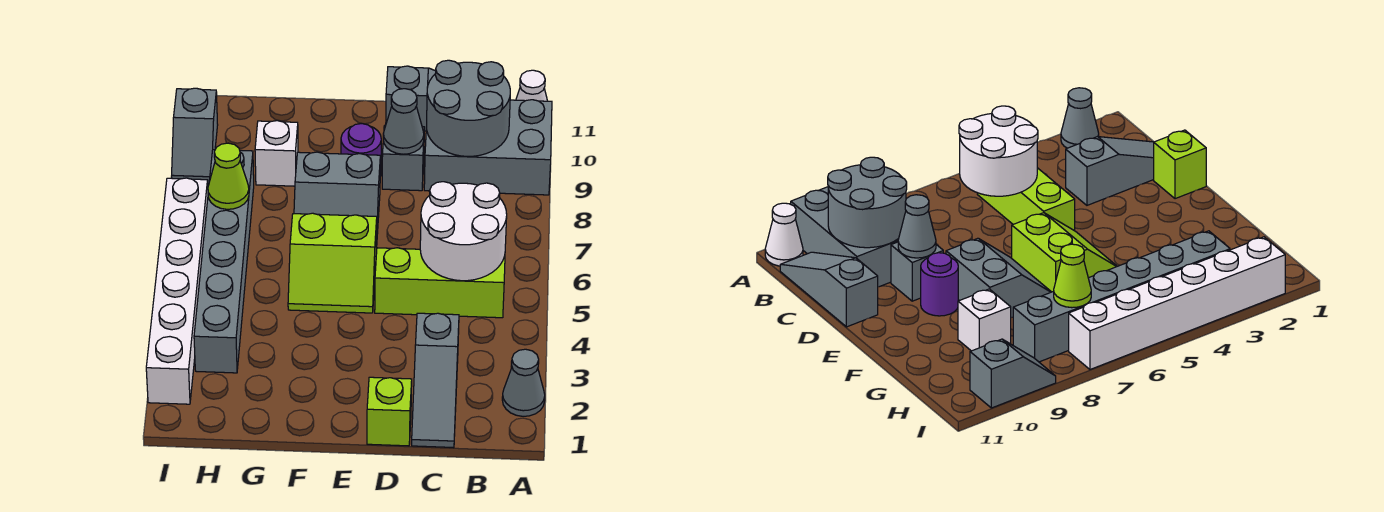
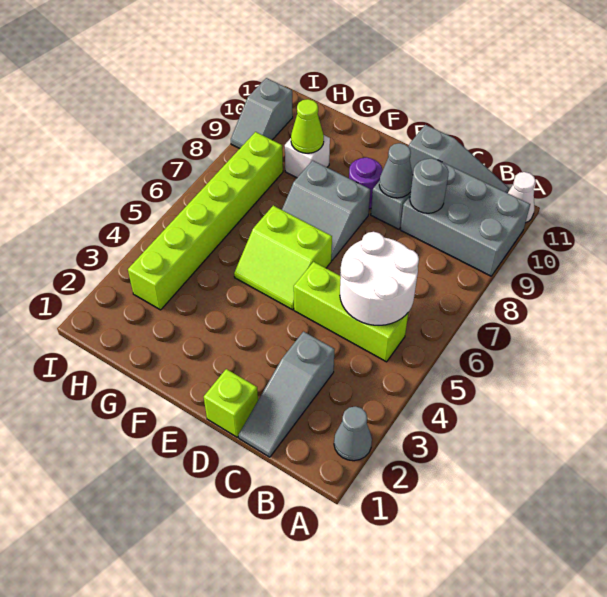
grey round brick B9:C10 level 2 -> grey round brick C9 level 2
grey brick H3:H8 level 1 -> lime brick H3:H8 level 1
lime cone H7 level 2 -> lime cone G9 level 2
white brick I2:I7 level 1 -> none

